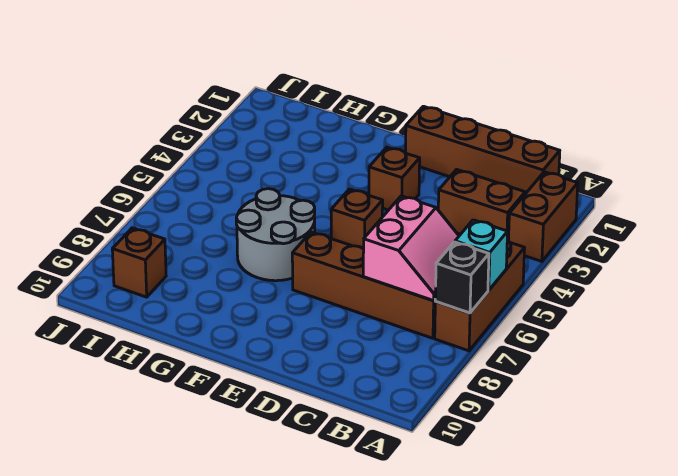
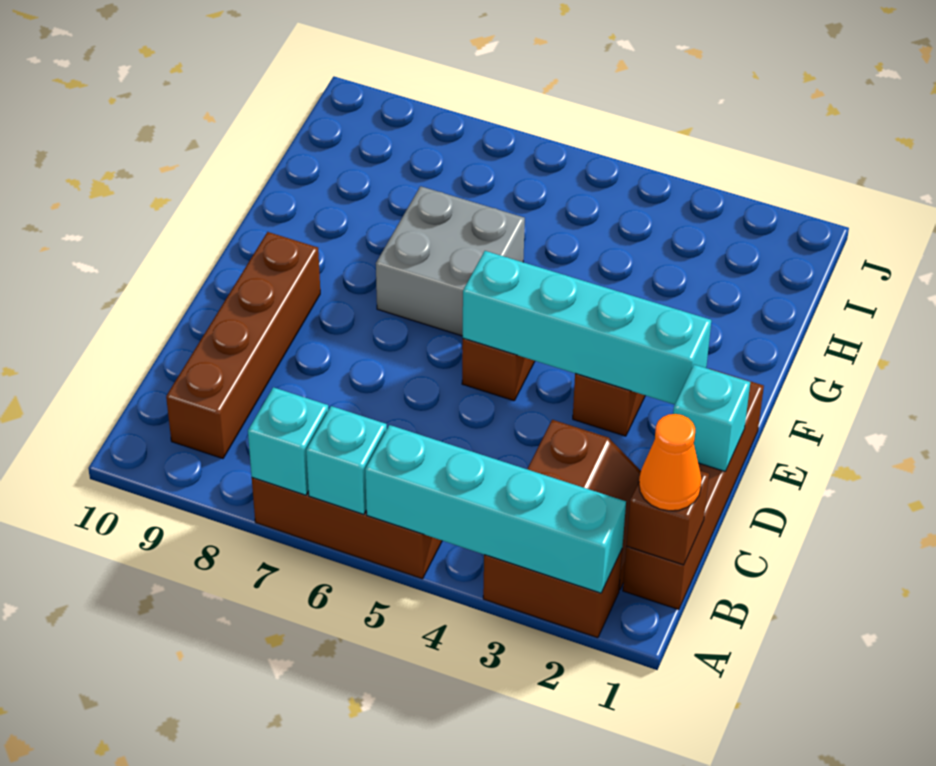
none -> cyan brick A2:A5 level 2
black brick A7 level 2 -> cyan brick A7 level 2
none -> orange cone B1 level 3
pink slope B6:C7 level 2 top C -> none
brown brick B7:E7 level 1 -> brown brick B9:E9 level 1
none -> cyan brick D1 level 2
none -> cyan brick E2:E5 level 2
grey round brick F6:G7 level 1 -> grey brick F6:G7 level 1
brown brick I9 level 1 -> brown brick B1 level 2

